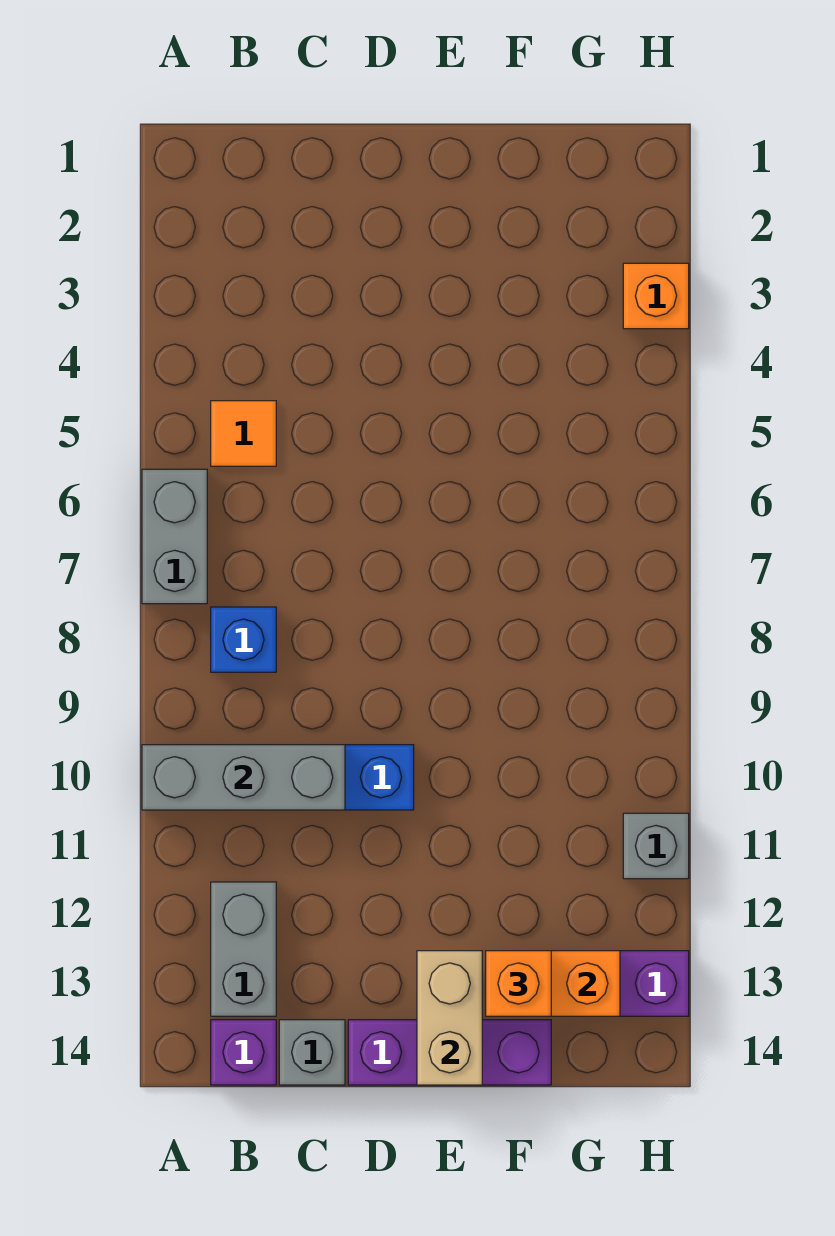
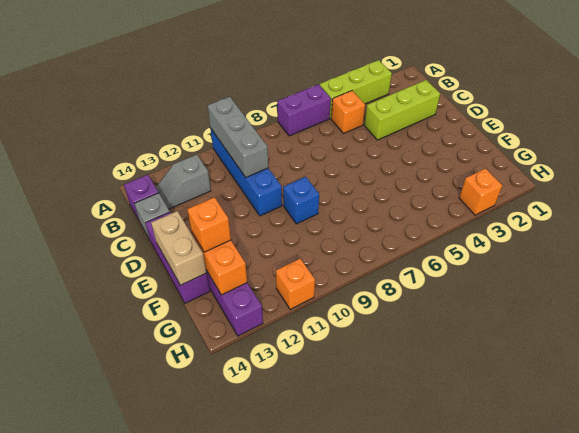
none -> lime brick A3:A5 level 1
grey brick A6:A7 level 1 -> purple brick A6:A7 level 1
orange tile B5 level 1 -> orange brick B5 level 1
blue brick B8 level 1 -> blue brick E9 level 1
grey brick B12:B13 level 1 -> grey slope B12:B13 level 1 top 12
none -> lime brick C2:C4 level 1
tan brick E13:E14 level 2 -> tan brick E14:F14 level 2
grey brick H11 level 1 -> orange brick H11 level 1

